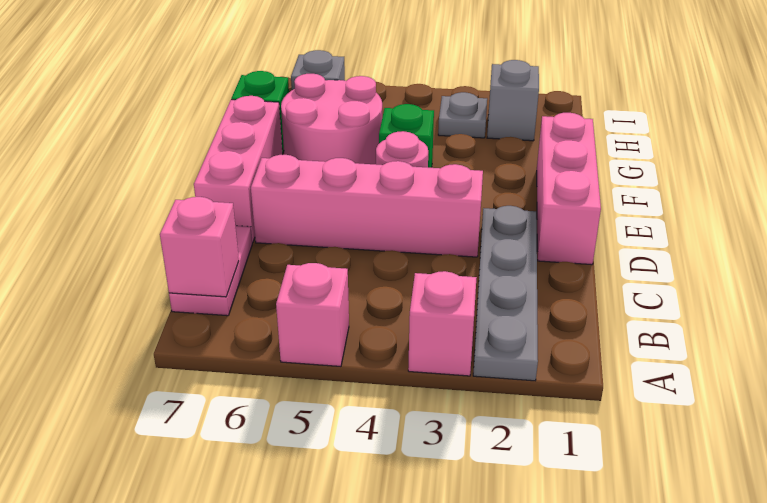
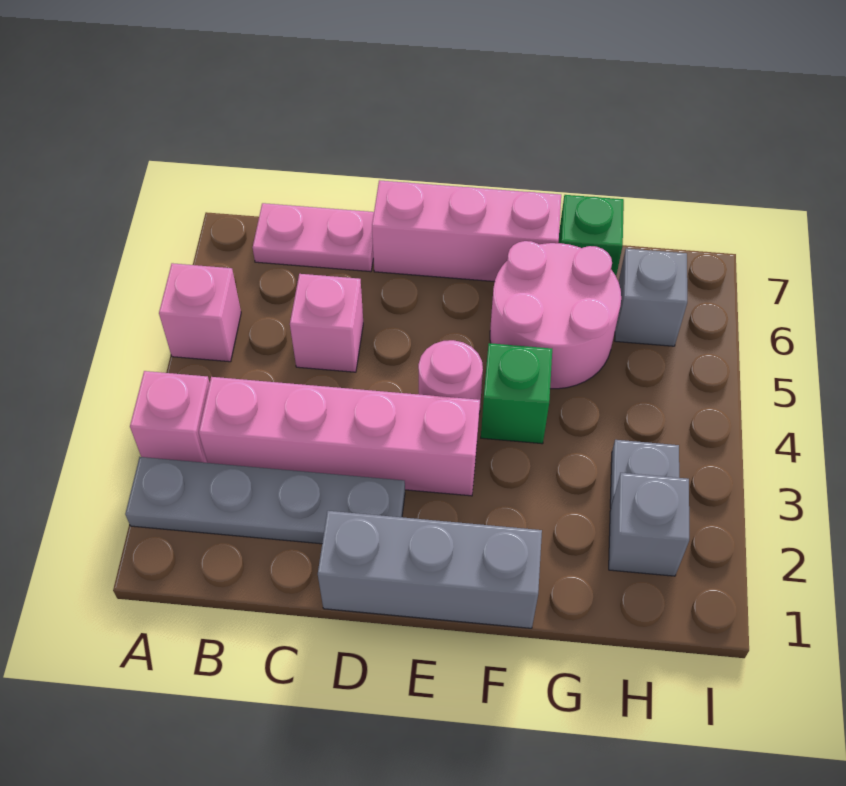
pink brick B7 level 2 -> pink brick C5 level 1
pink brick D1:F1 level 1 -> grey brick D1:F1 level 1
pink brick D3:D6 level 1 -> pink brick B3:E3 level 1

